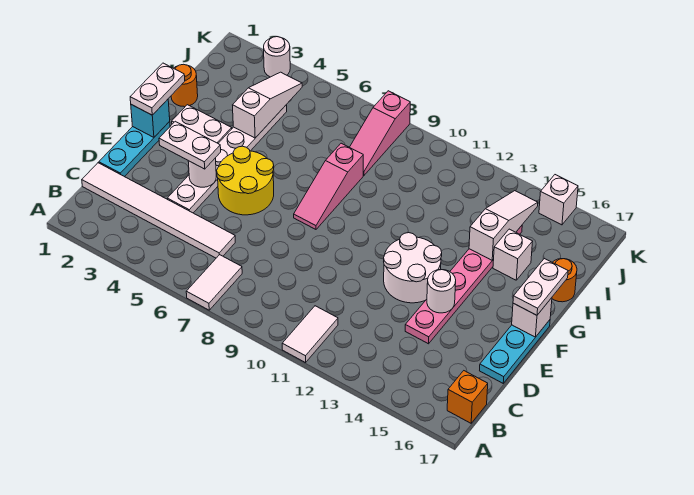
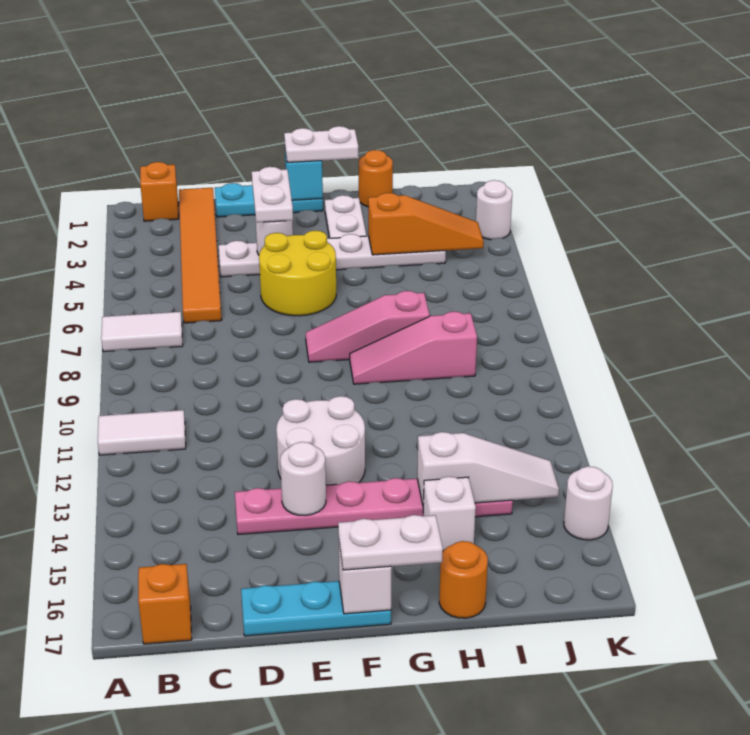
none -> orange brick B1 level 1
white tile C1:C6 level 1 -> orange tile C1:C6 level 1
white slope H4:J4 level 2 top H -> orange slope H4:J4 level 2 top H
pink slope I8:K8 level 1 top K -> pink slope G9:I9 level 1 top I
white brick K15 level 1 -> white round brick K15 level 1

